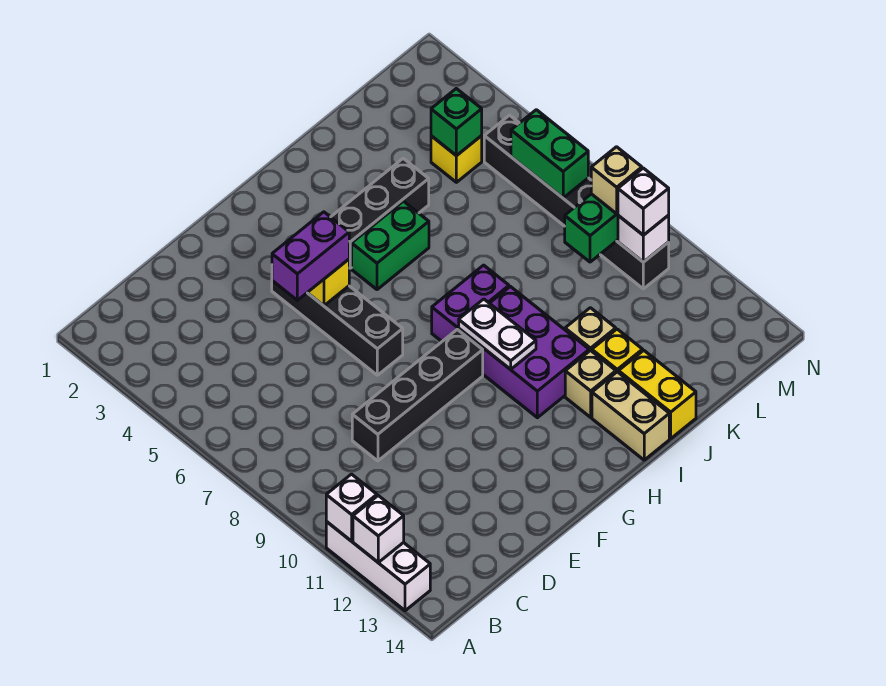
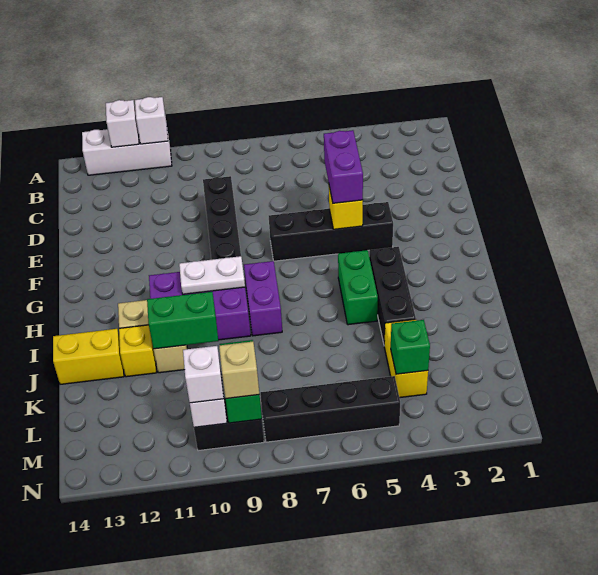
tan brick I13:I14 level 1 -> none
yellow brick L4 level 1 -> yellow brick K4:L4 level 1
green brick M6:M7 level 2 -> green brick J10:J11 level 2

